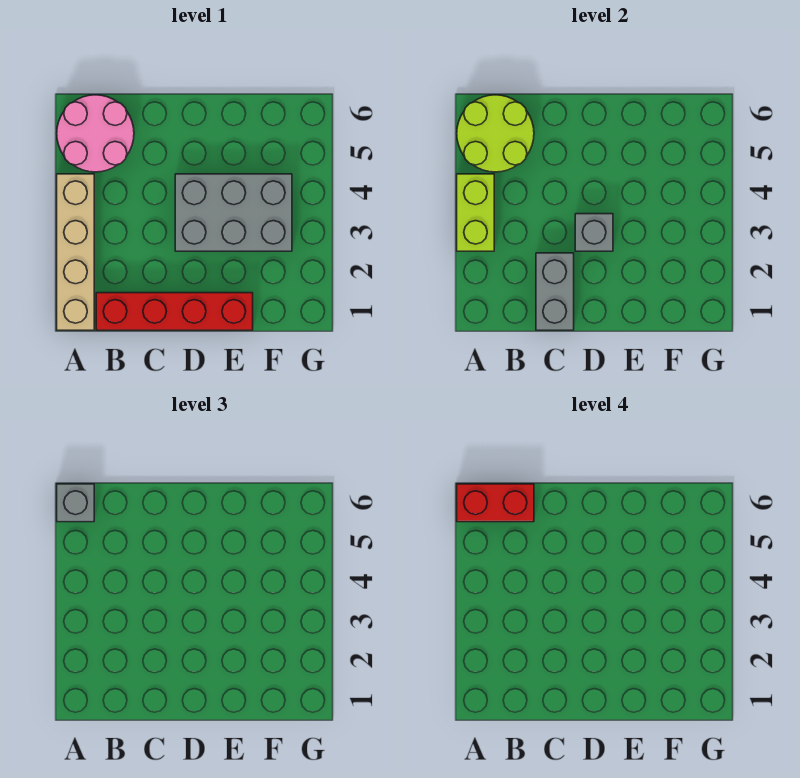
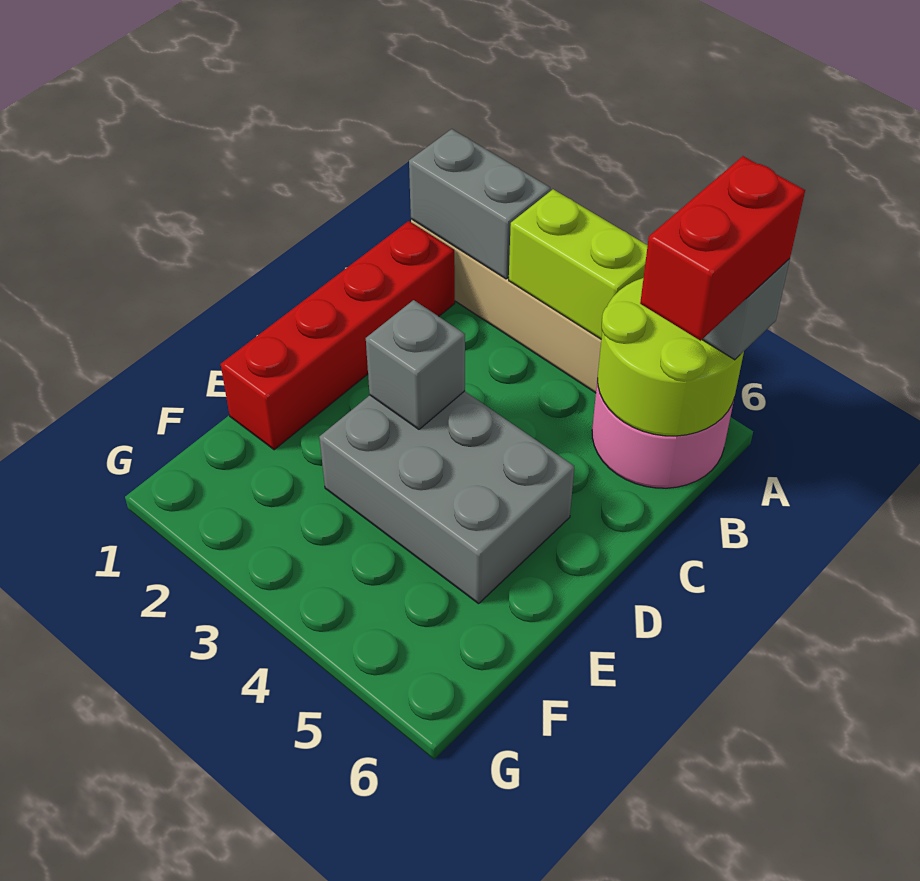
grey brick C1:C2 level 2 -> grey brick A1:A2 level 2
grey brick D3:F4 level 1 -> grey brick D3:E5 level 1

